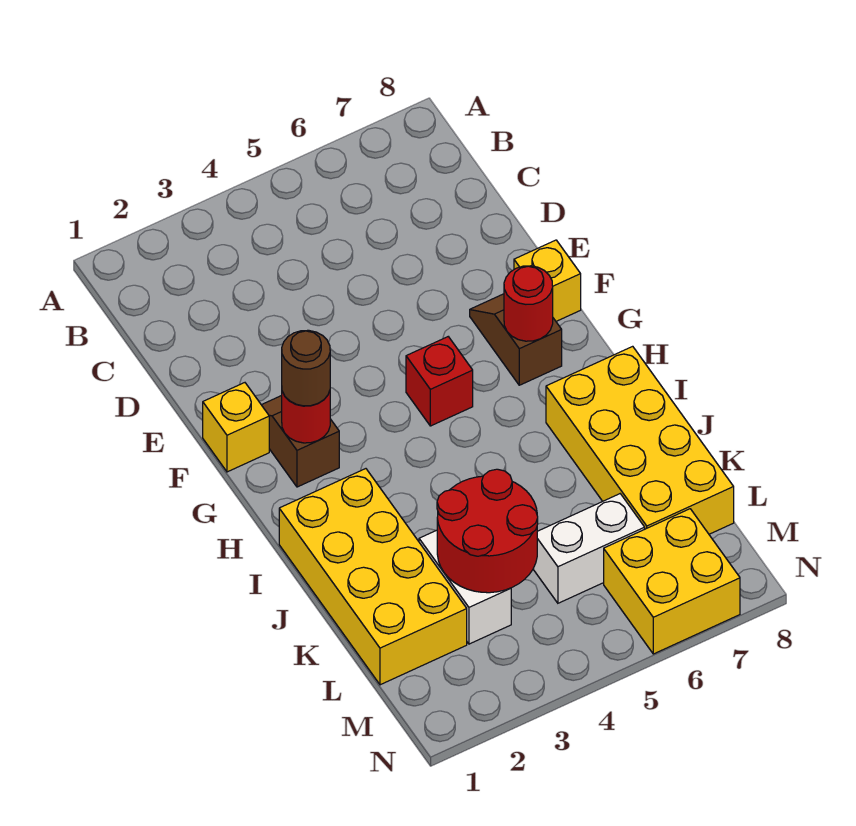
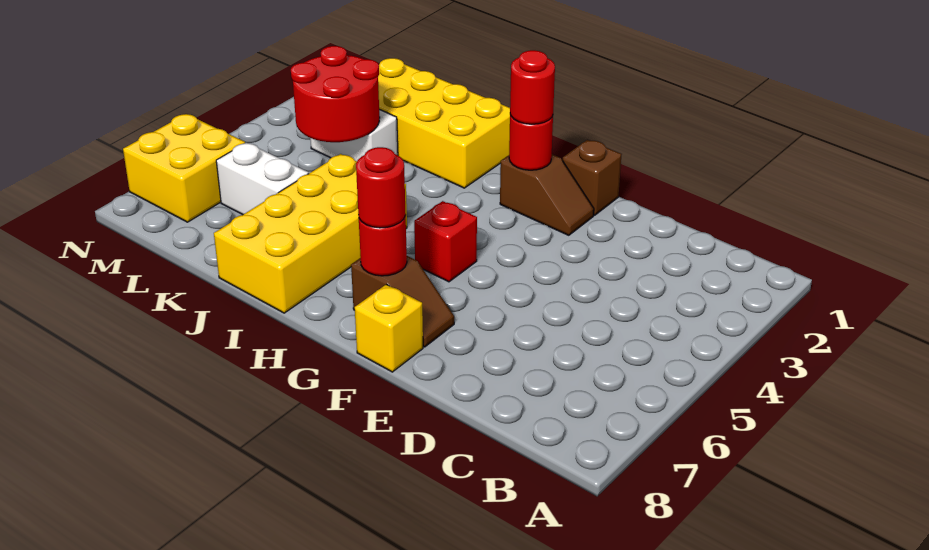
yellow brick F1 level 1 -> brown brick F1 level 1
brown round brick G2 level 3 -> red round brick G2 level 3
none -> red round brick G7 level 3
yellow brick I7:L8 level 1 -> yellow brick I5:J8 level 1
white brick L5:L6 level 1 -> white brick K6:L6 level 1

